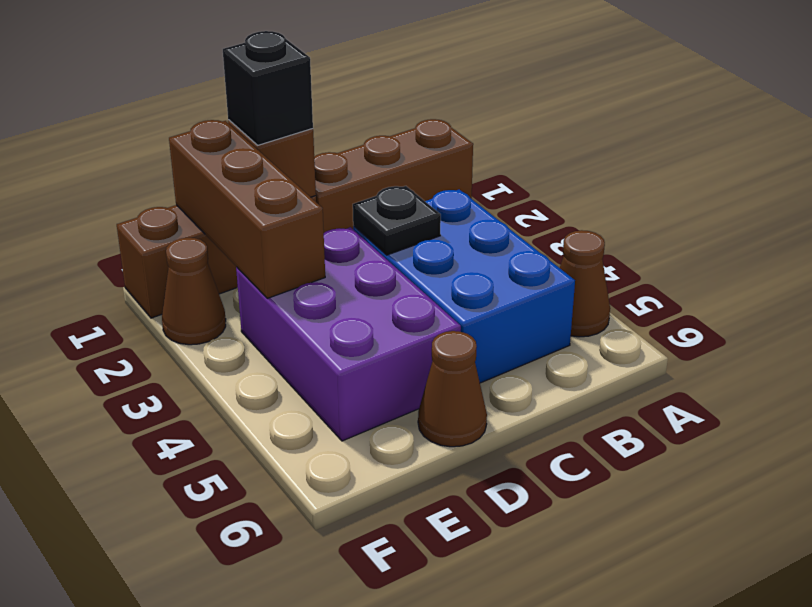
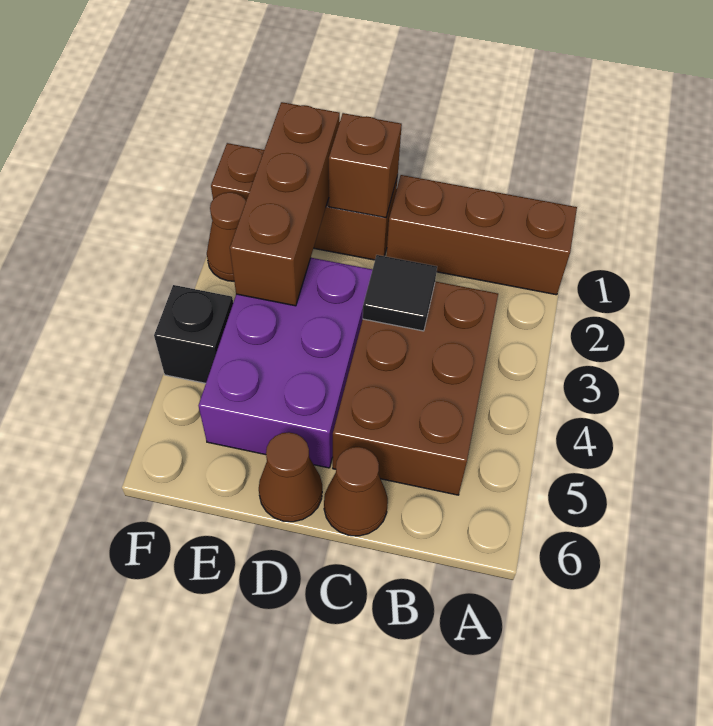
brown cone A5 level 1 -> brown cone C6 level 1
blue brick B3:C5 level 1 -> brown brick B3:C5 level 1
black plate C3 level 2 -> black tile C3 level 2
black brick D1 level 3 -> black brick F4 level 1

